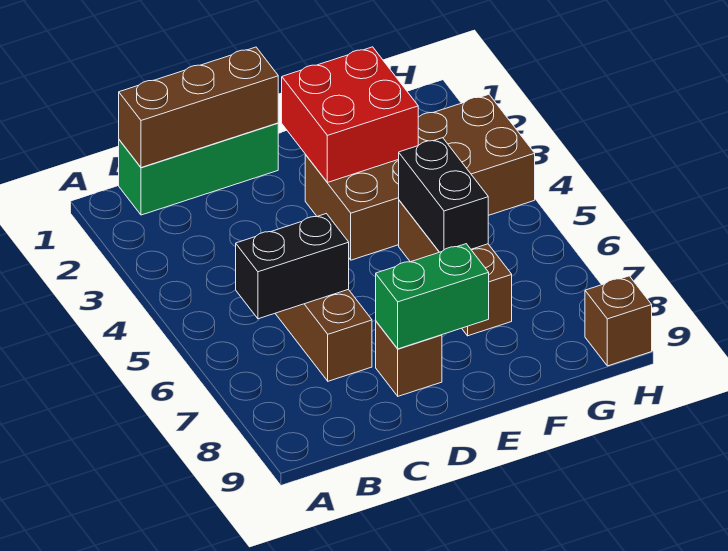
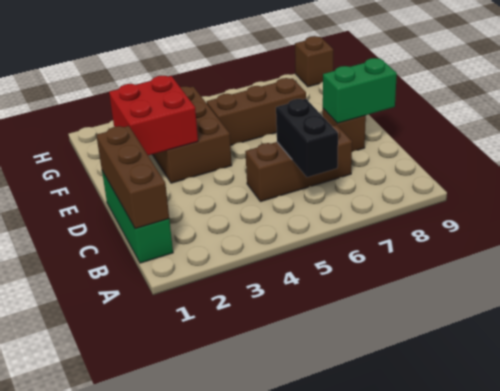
green brick D8:E8 level 2 -> green brick D8:D9 level 2
brown brick E3:H4 level 1 -> brown brick E3:G4 level 1
black brick F5:F6 level 2 -> none

